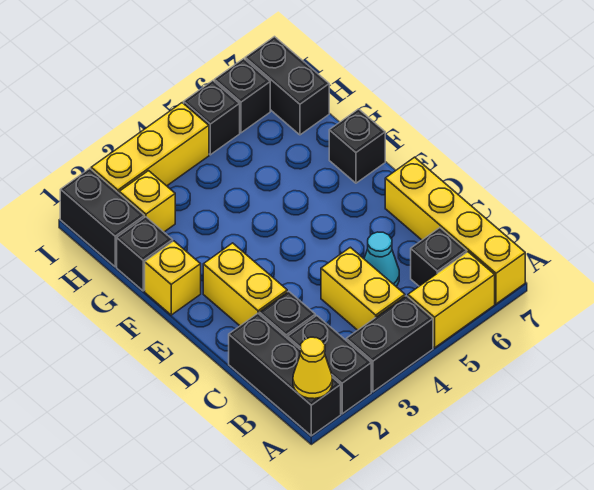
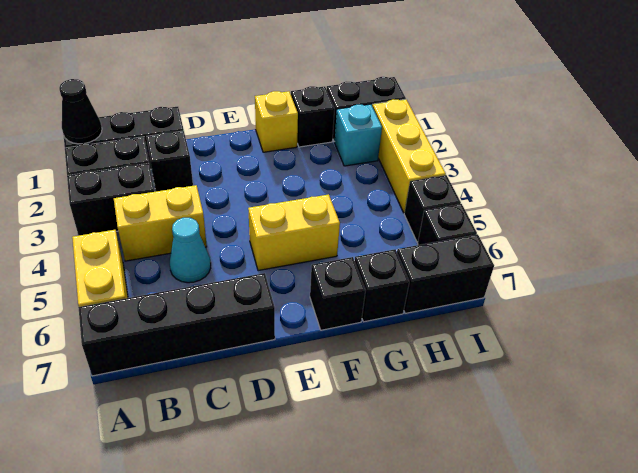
yellow cone A1 level 2 -> black cone A1 level 2
black brick A3:A4 level 1 -> black brick A3:B3 level 1
yellow brick A7:D7 level 1 -> black brick A7:D7 level 1
black brick B6 level 1 -> black brick G7 level 1
yellow brick D2:E2 level 1 -> yellow brick E5:F5 level 1
yellow brick H2 level 1 -> cyan brick H2 level 1

